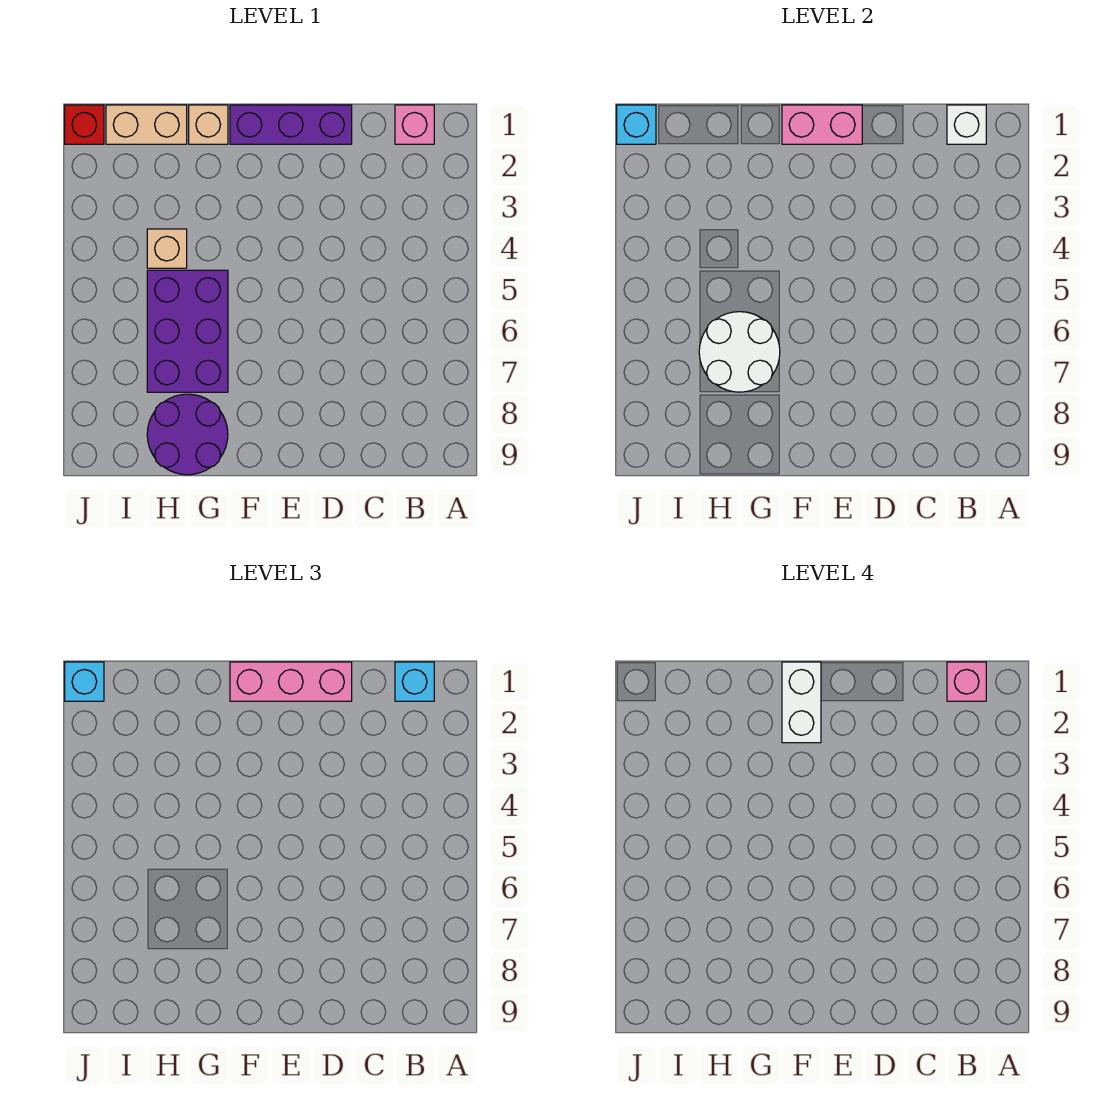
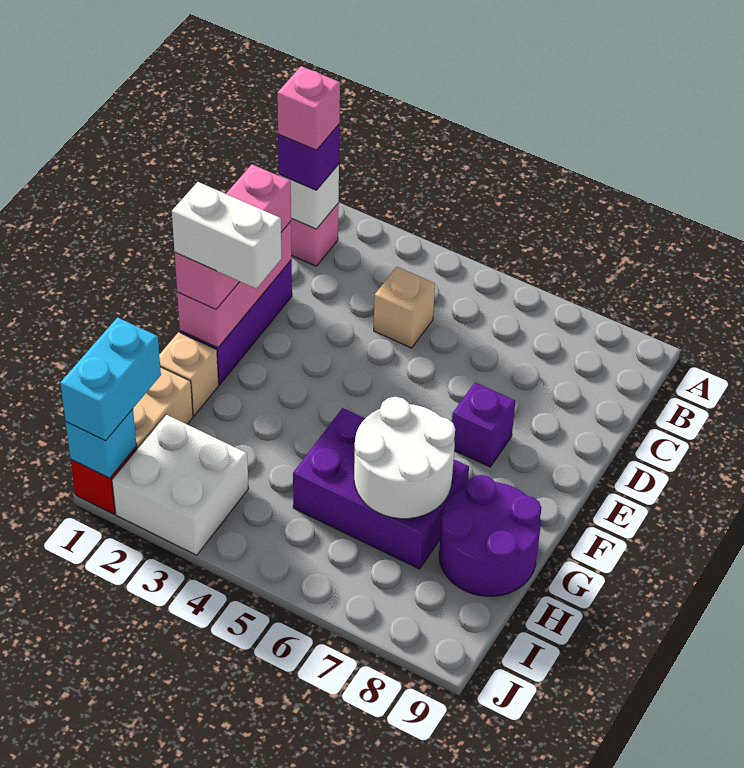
cyan brick B1 level 3 -> purple brick B1 level 3
pink brick E1:F1 level 2 -> pink brick D1:F1 level 2
none -> purple brick E7 level 1
tan brick H4 level 1 -> tan brick C4 level 1
none -> white brick I2:J3 level 1
cyan brick J1 level 3 -> cyan brick I1:J1 level 3

